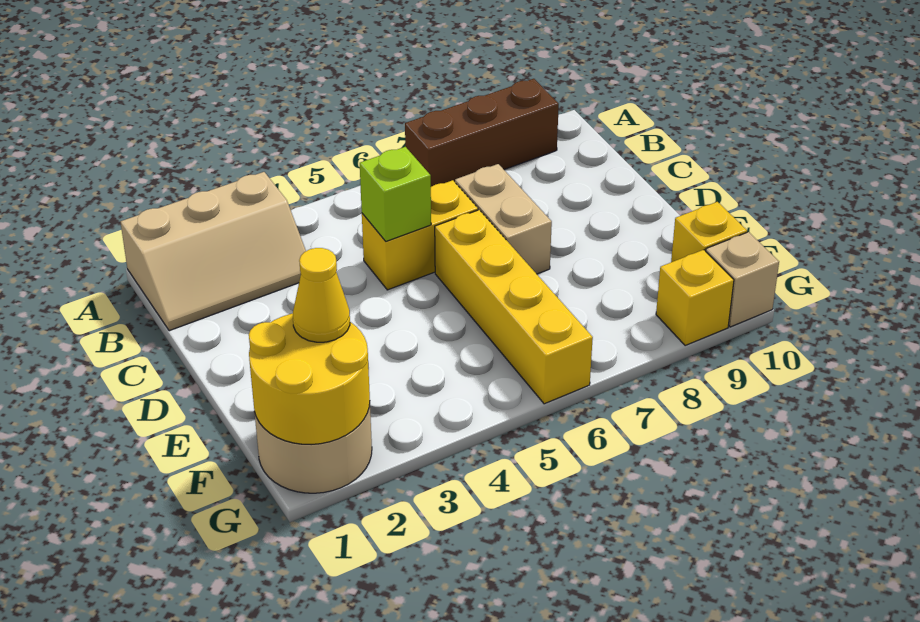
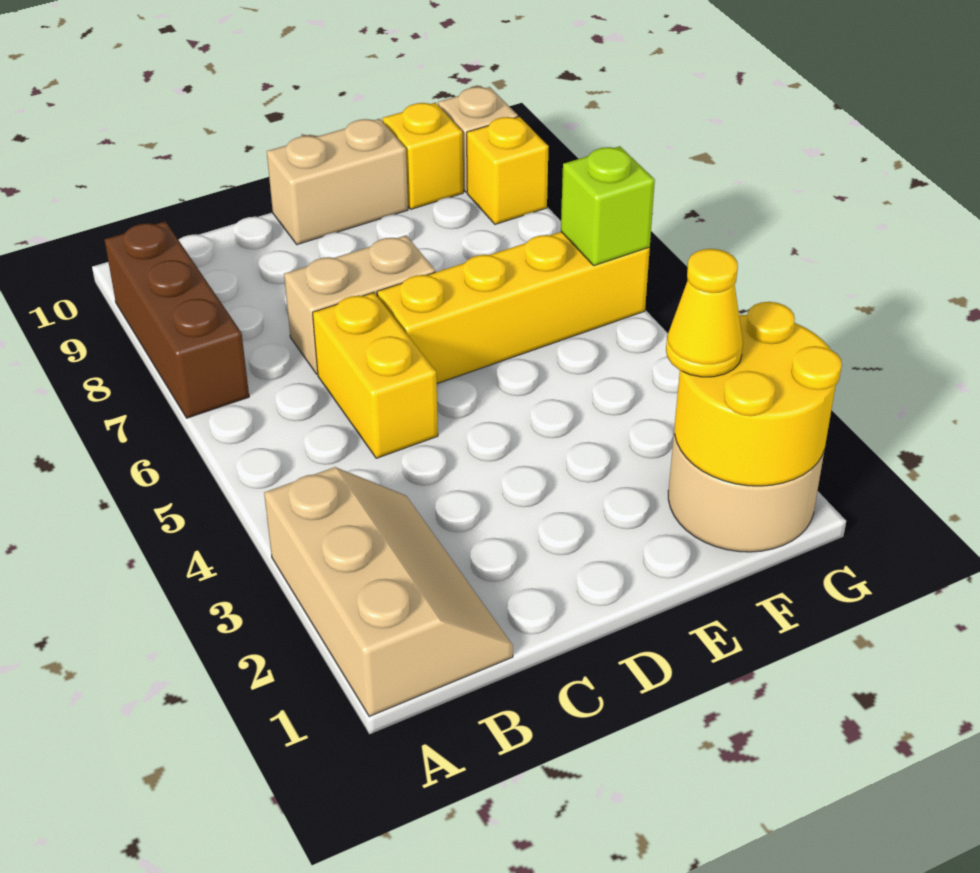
lime brick C5 level 2 -> lime brick G6 level 2
none -> tan brick D10:E10 level 1

